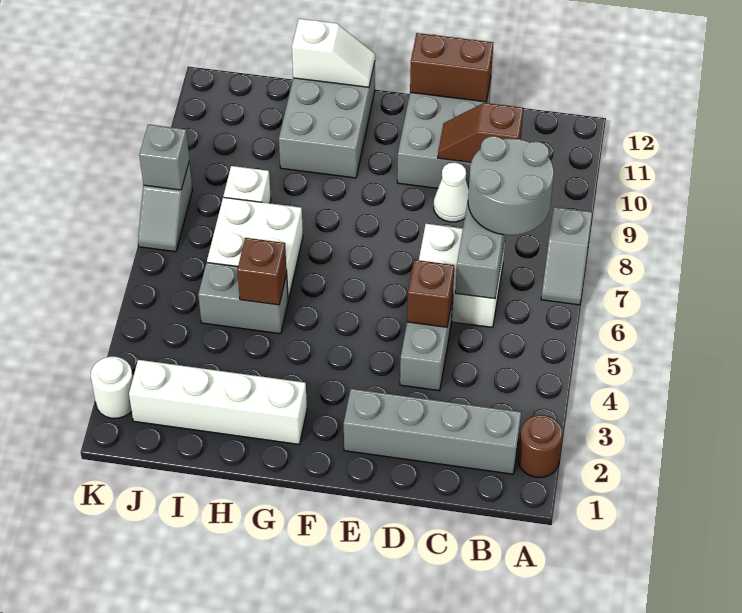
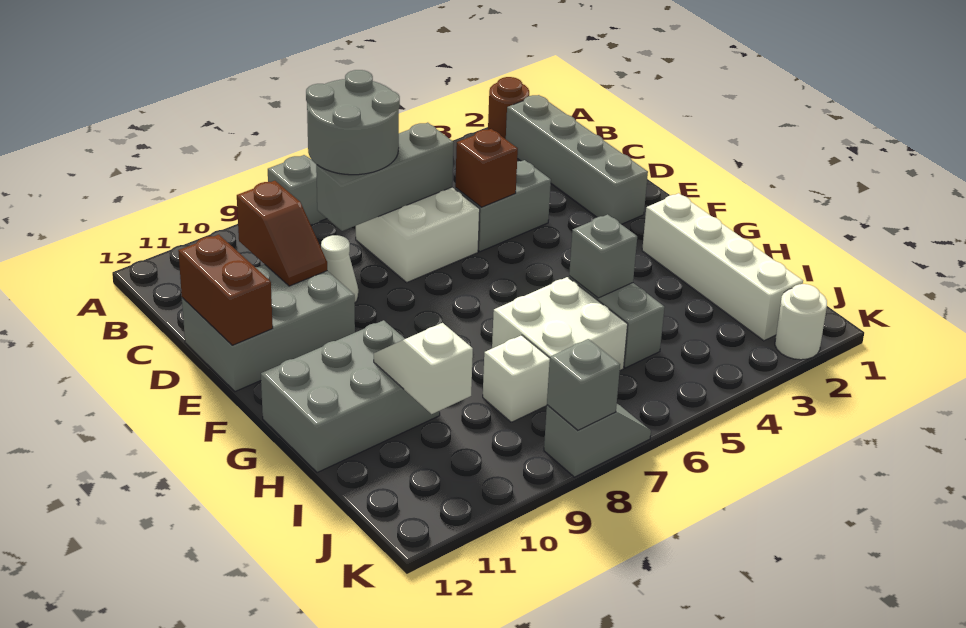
white slope G12:H12 level 2 top H -> white slope H10:I10 level 2 top I
brown brick H5 level 2 -> grey brick H5 level 2

